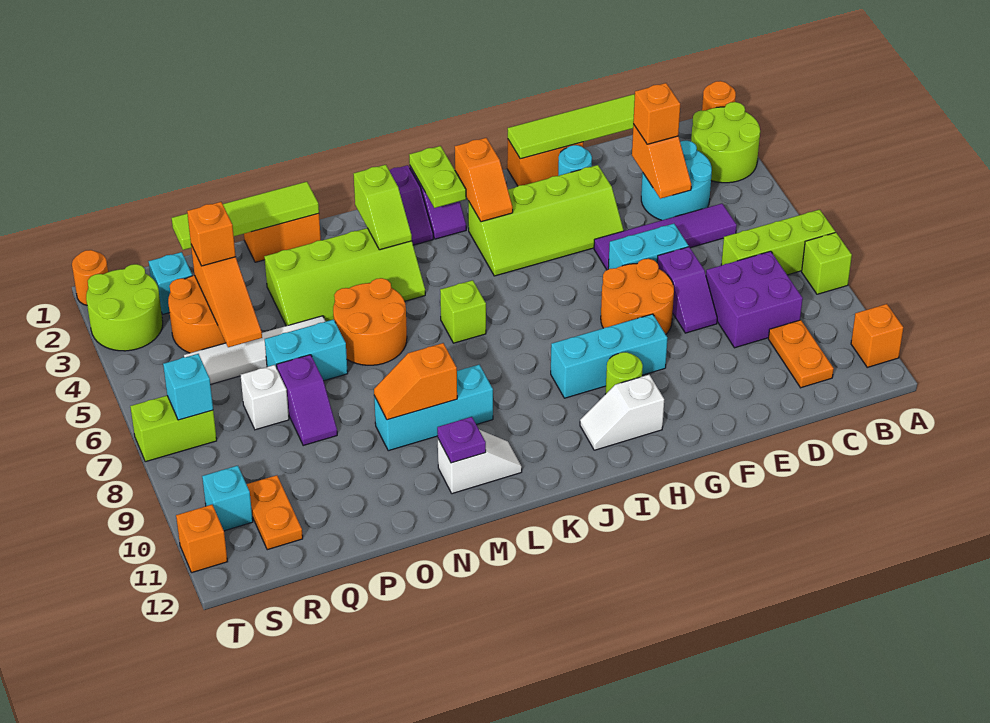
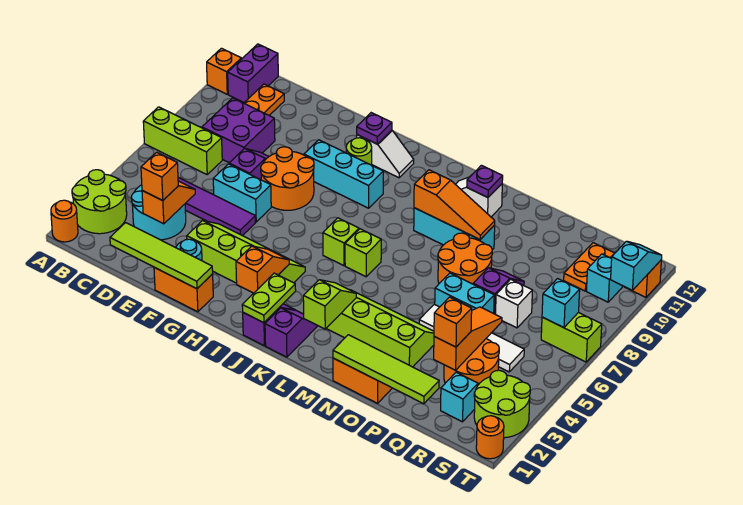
lime brick A8 level 1 -> lime brick J6 level 1
none -> purple brick B11:B12 level 1
none -> purple plate H11 level 2
orange round brick M5:N6 level 1 -> orange round brick N7:O8 level 1
orange slope M9:N9 level 2 top M -> orange slope L9:N9 level 2 top L
none -> cyan slope T10:T11 level 2 top 10

